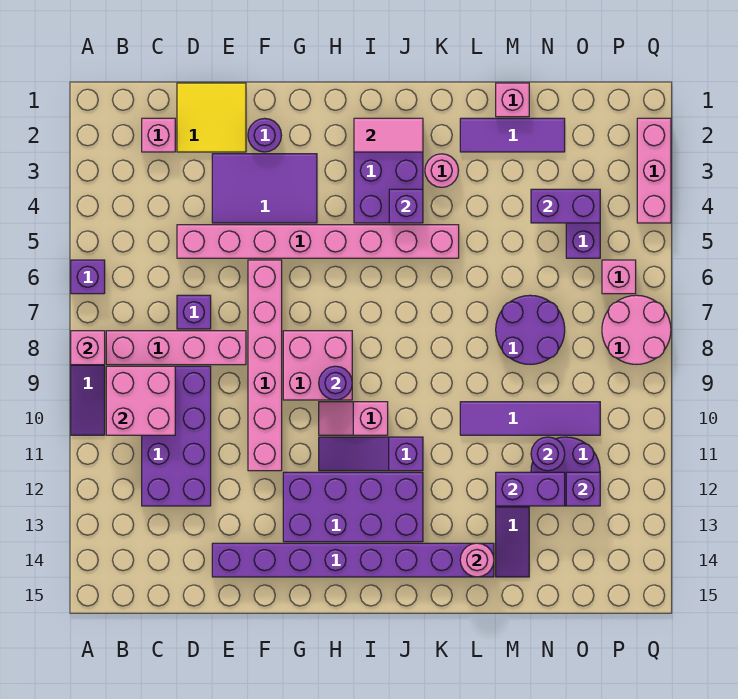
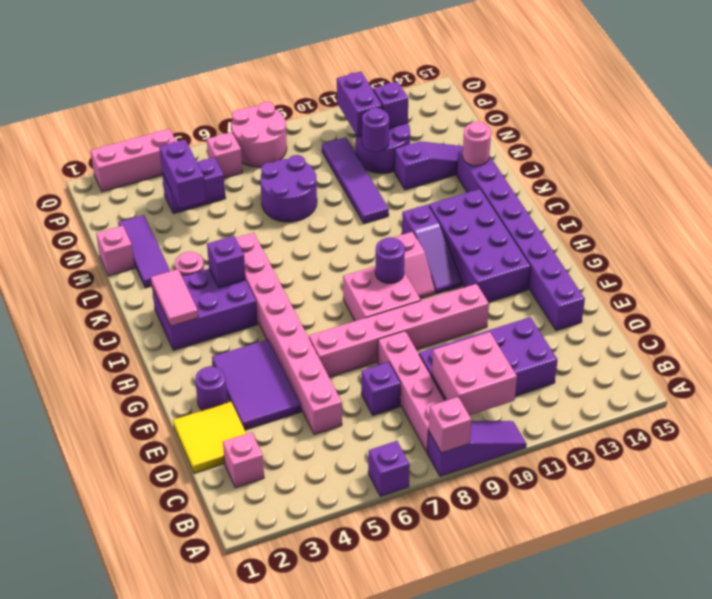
purple brick M12:N12 level 2 -> purple brick O11:P11 level 2

